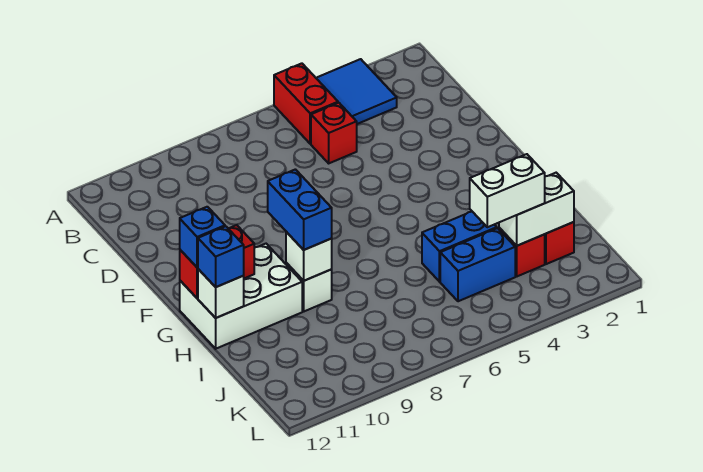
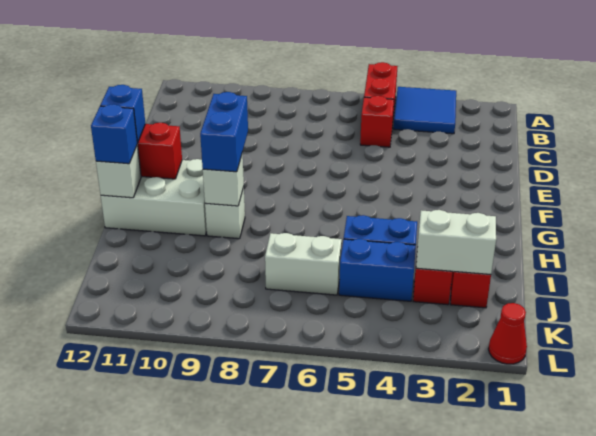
white brick J3:J4 level 3 -> white brick J6:J7 level 1
none -> red cone L1 level 1

